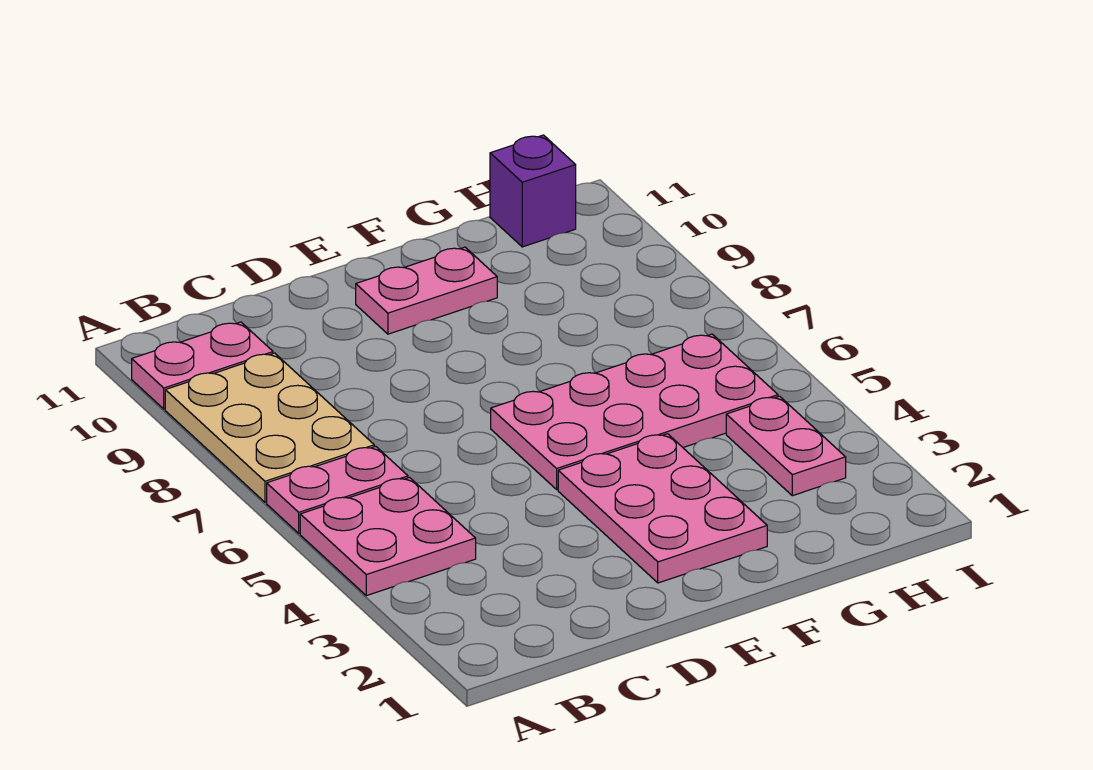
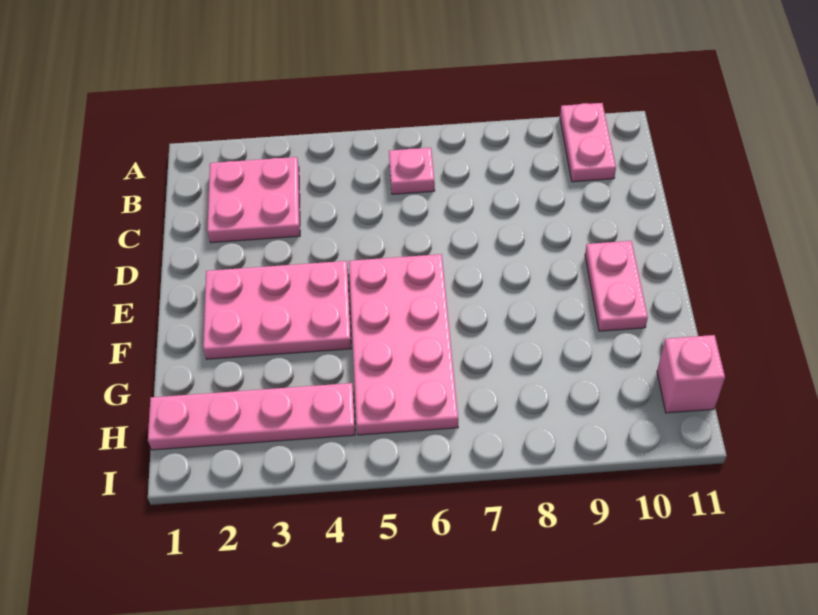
pink plate A4:B5 level 1 -> pink plate B2:C3 level 1
pink plate A6:B6 level 1 -> pink plate B6 level 1
tan plate A7:B9 level 1 -> none
pink plate H3:H4 level 1 -> pink plate H1:H4 level 1
purple brick H11 level 1 -> pink brick H11 level 1

